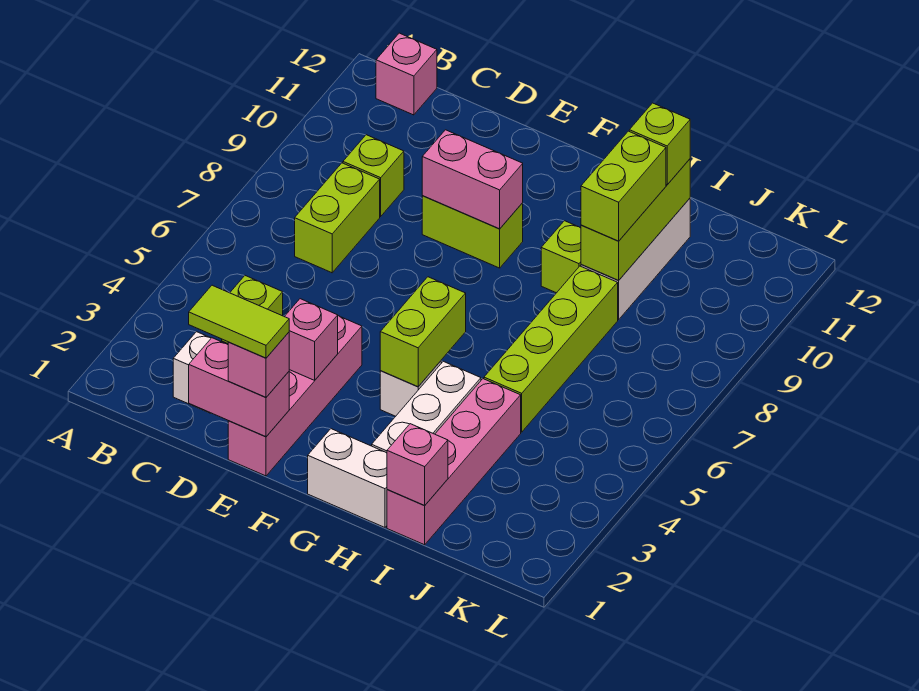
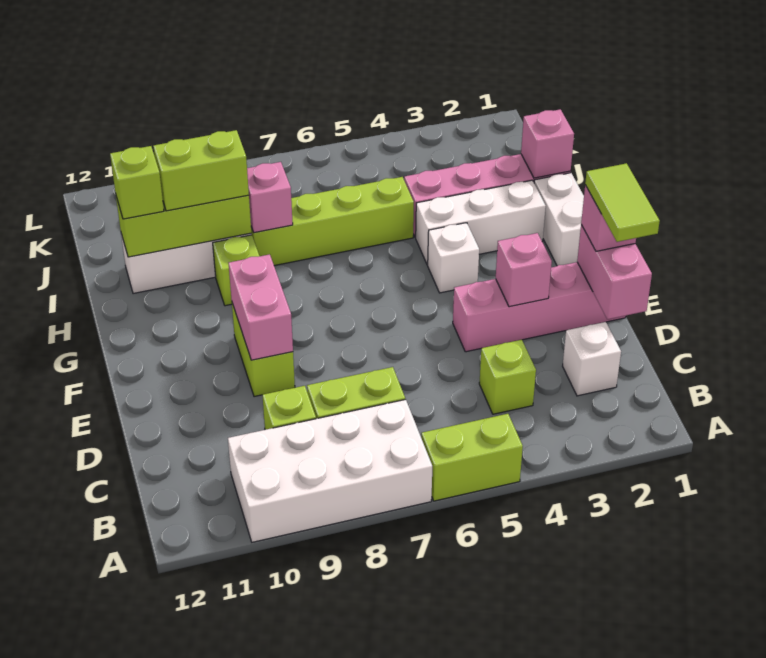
none -> white brick A7:B10 level 1
pink brick B12 level 1 -> pink brick I8 level 2
lime brick G4:G5 level 2 -> lime brick A5:A6 level 1

